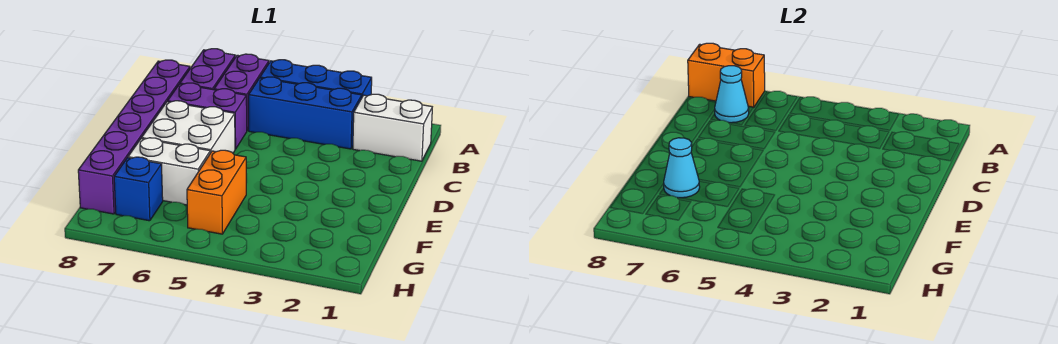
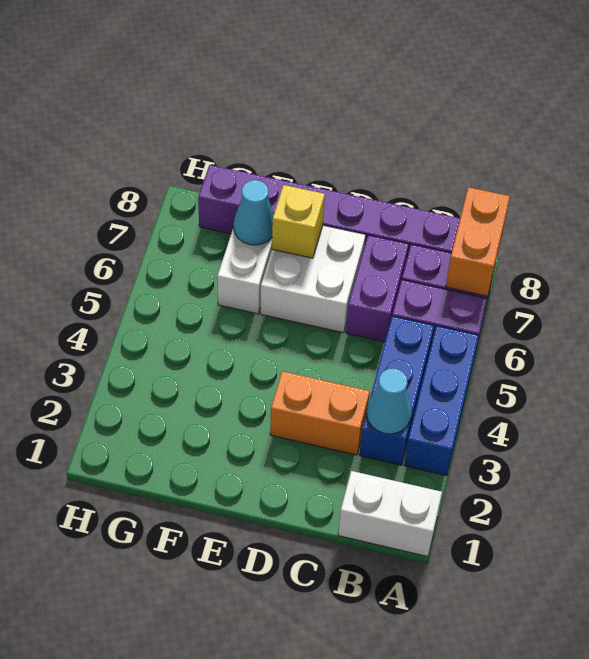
white brick B1:B2 level 1 -> white brick A1:B1 level 1
cyan cone B7 level 2 -> cyan cone B3 level 2
none -> yellow brick E7 level 2
orange brick F5:G5 level 1 -> orange brick C3:D3 level 1
blue brick G7 level 1 -> none

